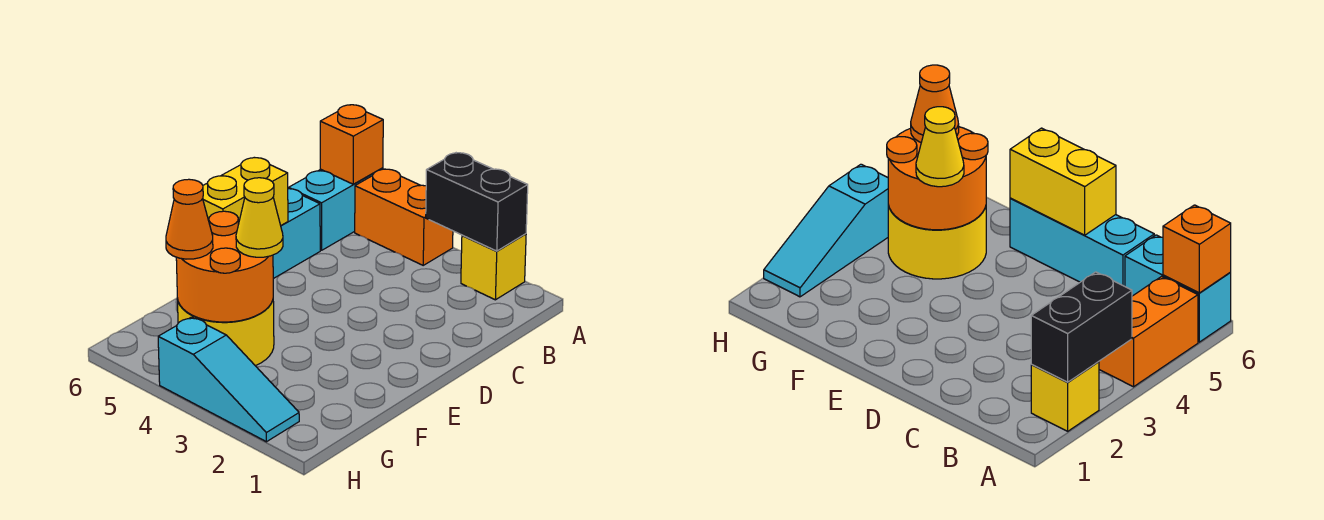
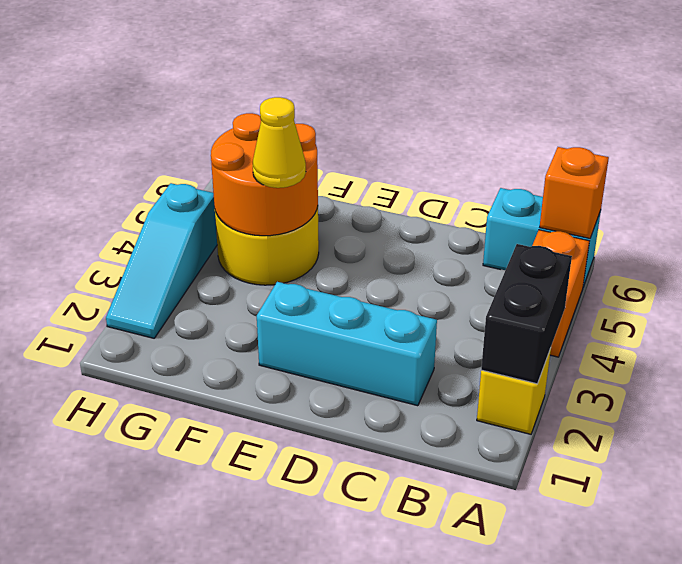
cyan brick C6:E6 level 1 -> cyan brick C2:E2 level 1
yellow brick D6:E6 level 2 -> none
orange cone G5 level 3 -> none

